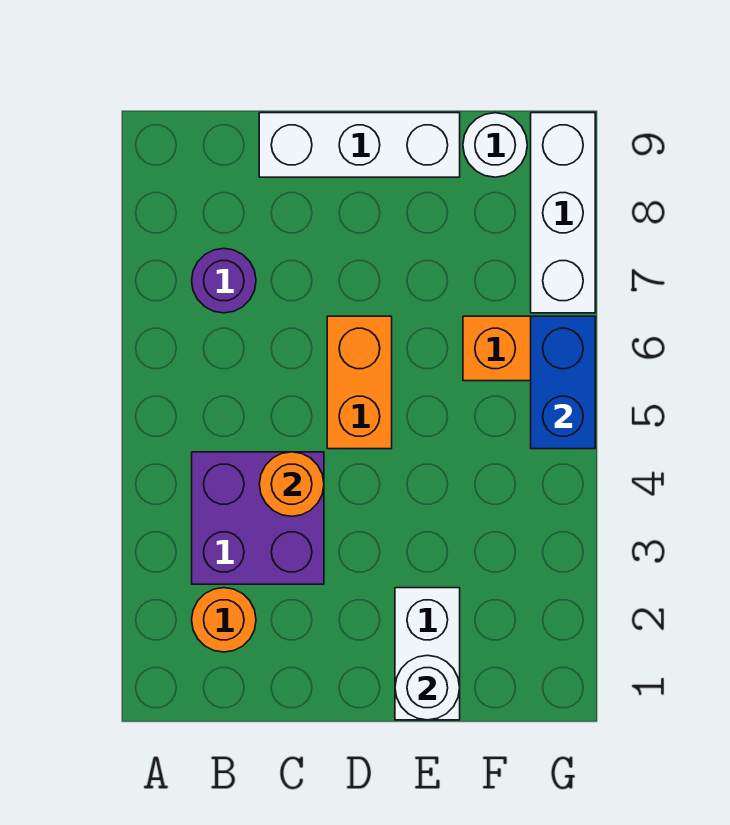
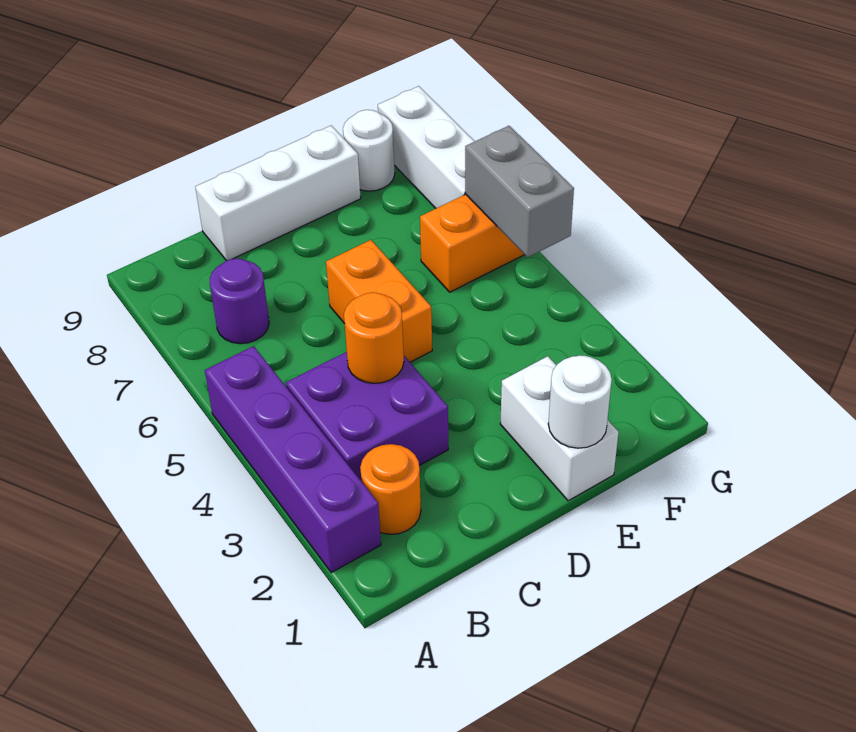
none -> purple brick A2:A5 level 1
blue brick G5:G6 level 2 -> grey brick G5:G6 level 2

